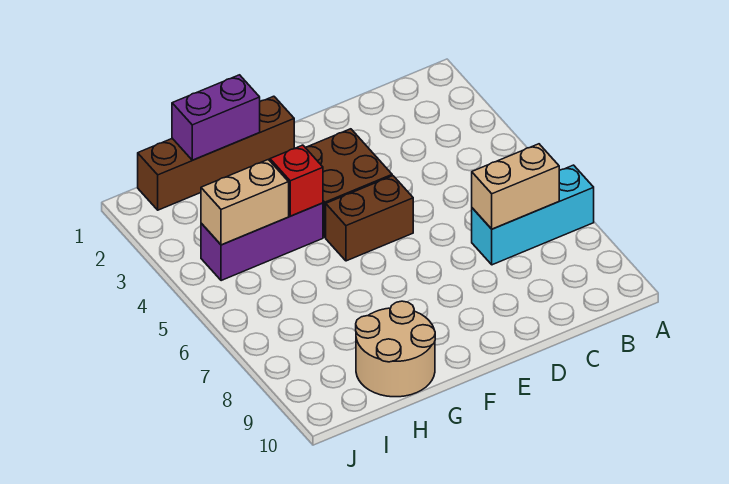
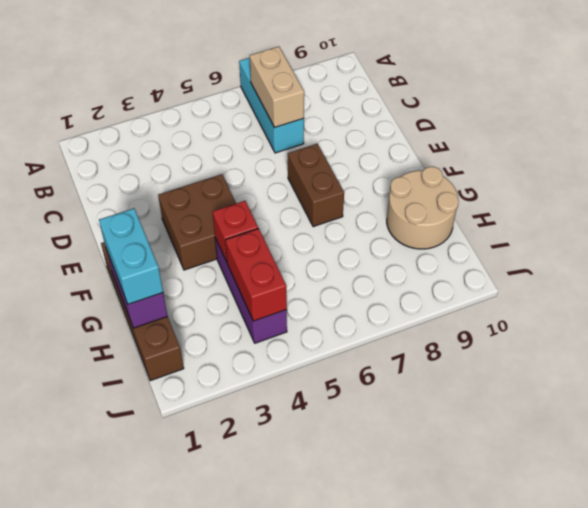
brown brick E5:F5 level 1 -> brown brick E7:F7 level 1
none -> cyan brick G1:H1 level 3
tan brick H4:I4 level 2 -> red brick H4:I4 level 2

